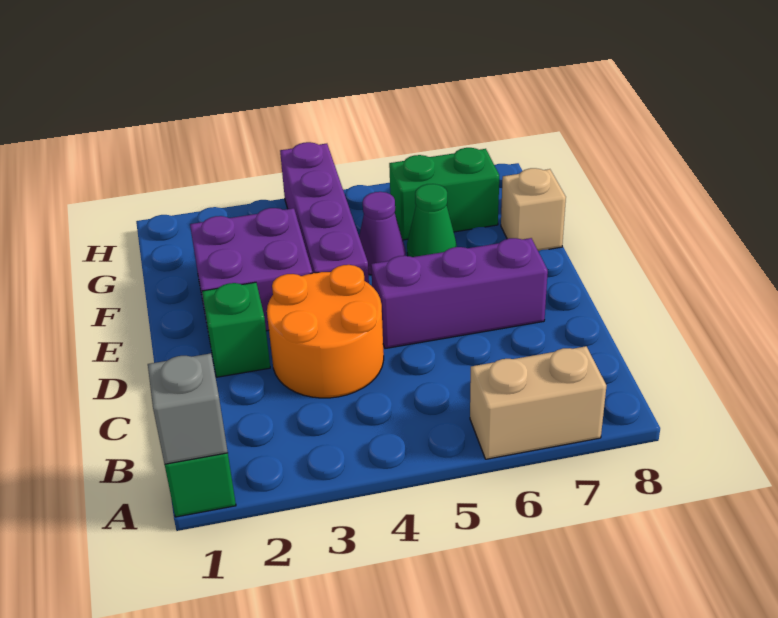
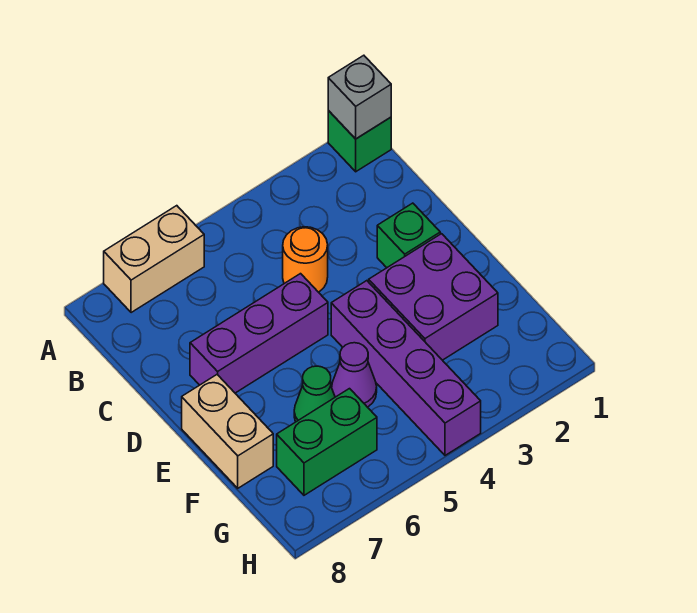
orange round brick C3:D4 level 1 -> orange round brick C4 level 1
tan brick F8 level 1 -> tan brick E8:F8 level 1

